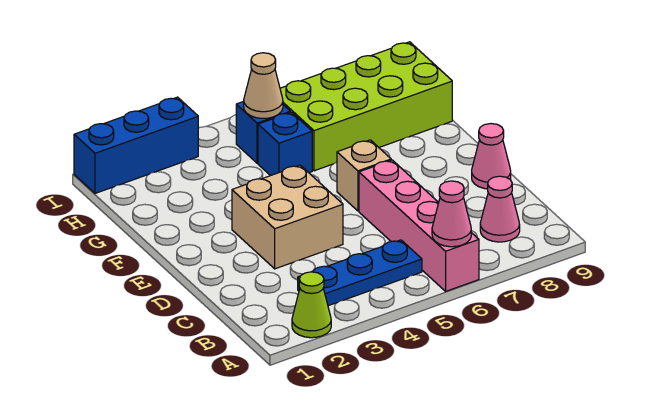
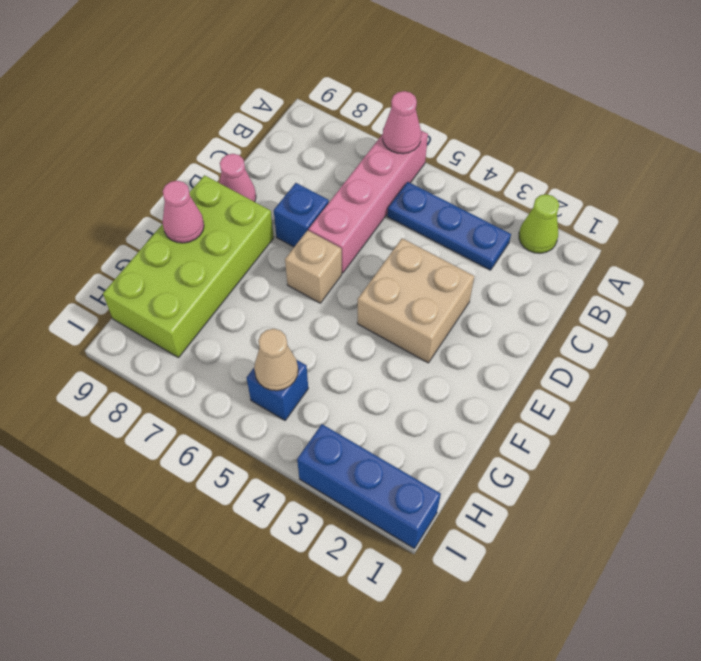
pink cone B8 level 1 -> pink cone F9 level 2
blue brick G5 level 1 -> blue brick D7 level 1
lime brick G6:H9 level 1 -> lime brick E8:H9 level 1

